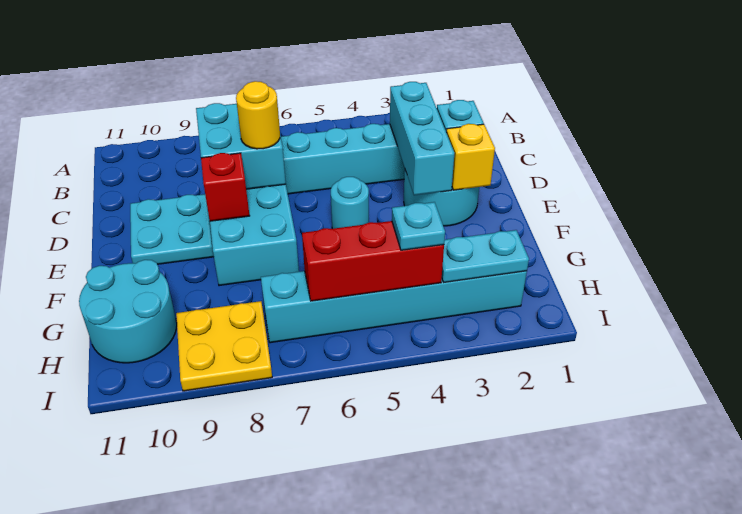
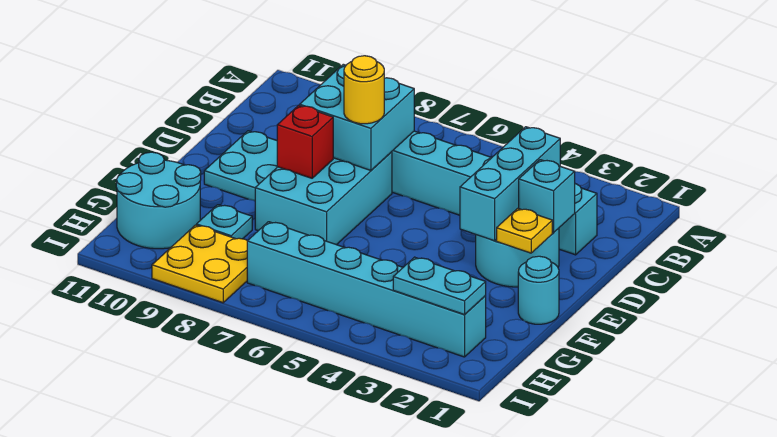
yellow brick E2 level 2 -> yellow plate E2 level 2
cyan round brick E5 level 1 -> cyan round brick F1 level 1
red brick H4:H6 level 2 -> none
cyan plate H4 level 3 -> cyan plate G9 level 1

